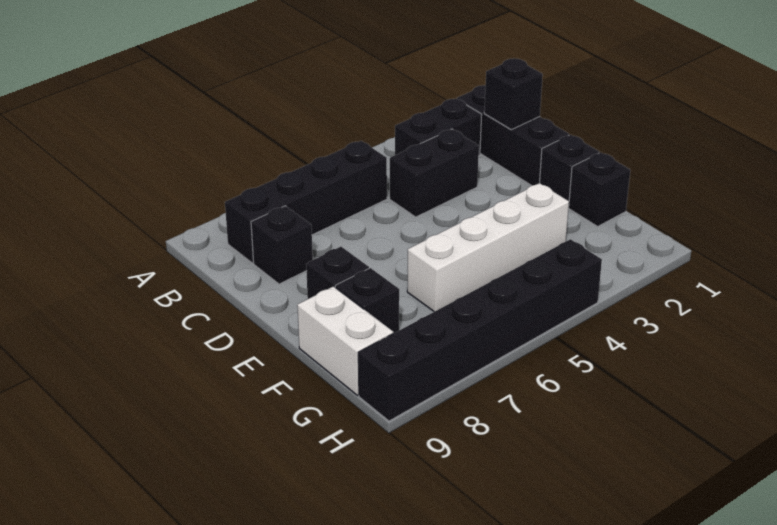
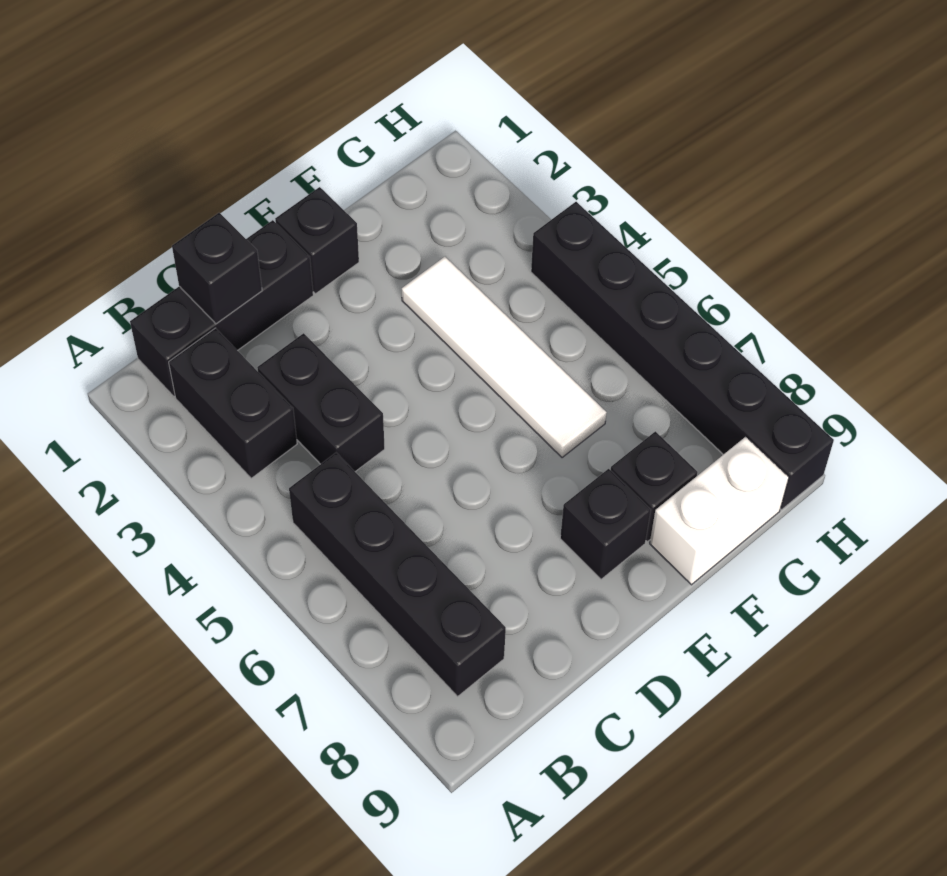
black brick C8 level 1 -> none
black brick F1 level 1 -> none
white brick F3:F6 level 1 -> white tile F3:F6 level 1

